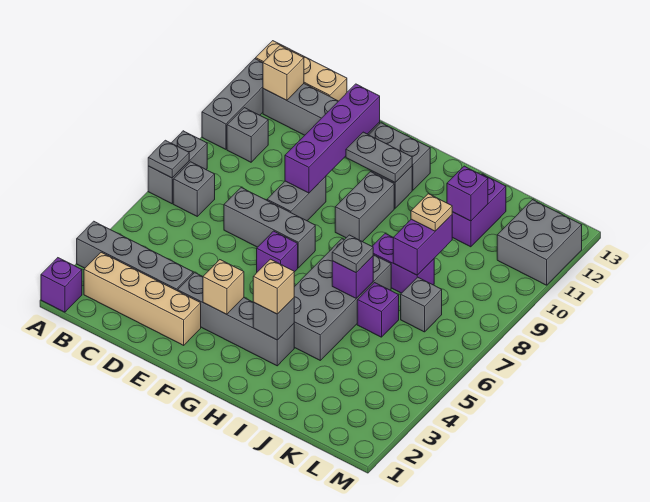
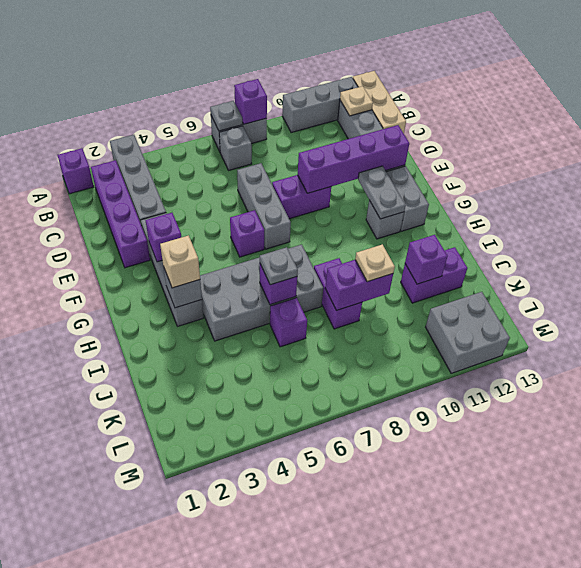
none -> purple brick A8 level 2
tan brick B2:E2 level 1 -> purple brick B2:E2 level 1
grey brick B10 level 1 -> none
tan brick B12 level 2 -> tan plate B12 level 2
grey brick E8:E9 level 1 -> purple brick E8:E9 level 1
tan brick F3 level 2 -> purple brick F3 level 2
grey brick G9:G10 level 1 -> none
grey brick K7 level 1 -> none

